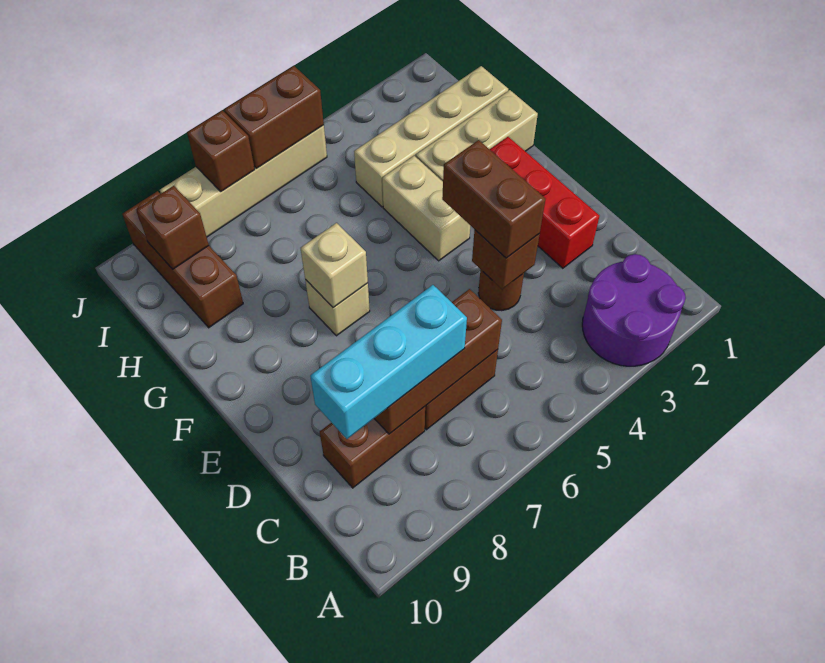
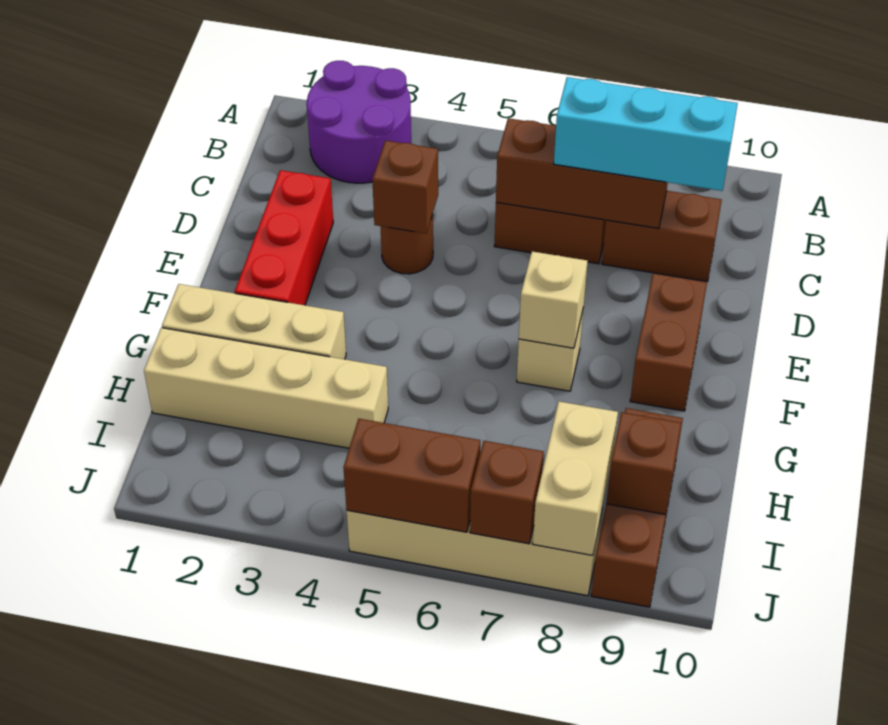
brown brick D4:E4 level 3 -> brown brick E9:F9 level 1
tan brick F4:G4 level 1 -> tan brick I8:J8 level 2

